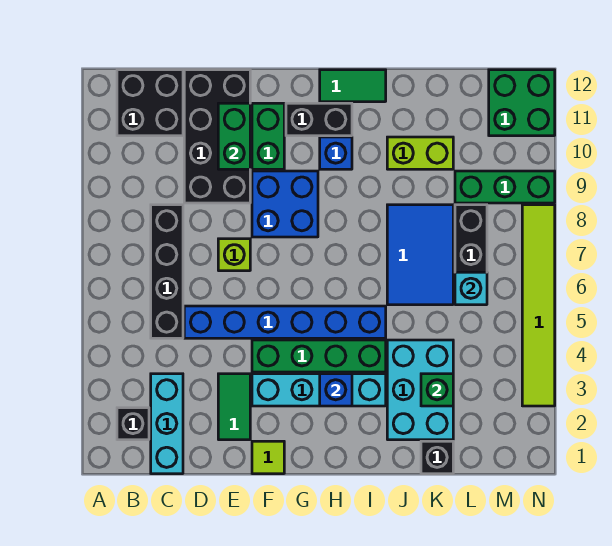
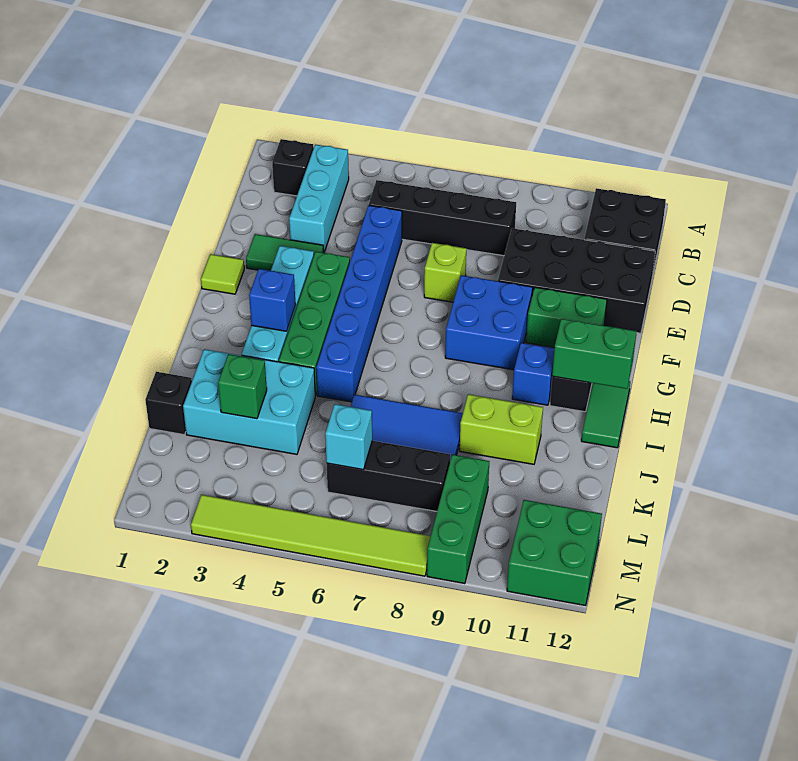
cyan brick C1:C3 level 1 -> cyan brick B3:D3 level 1
green brick E10:E11 level 2 -> green brick H11:H12 level 2
lime brick J10:K10 level 1 -> lime brick J9:J10 level 1

